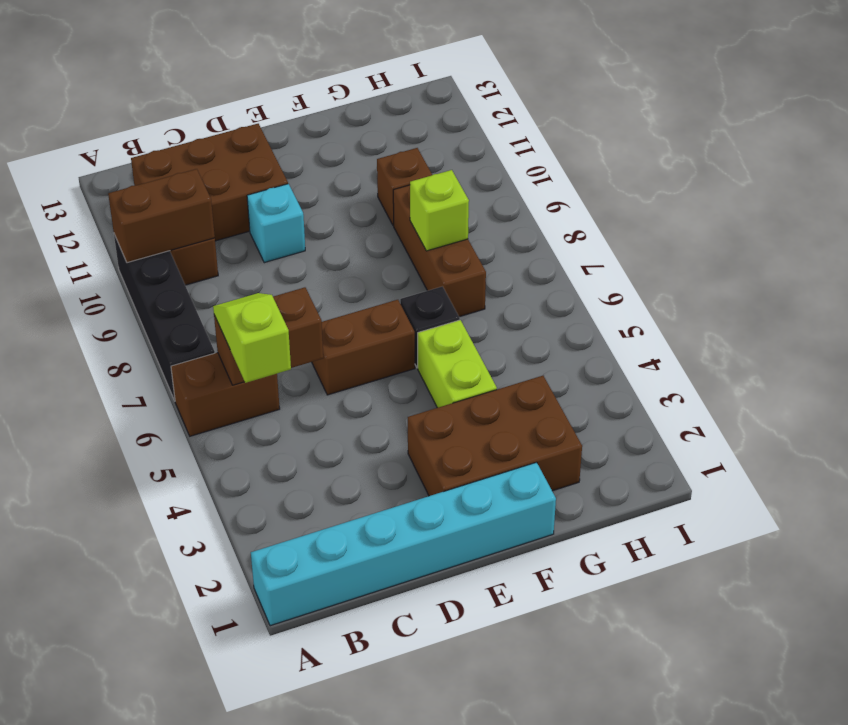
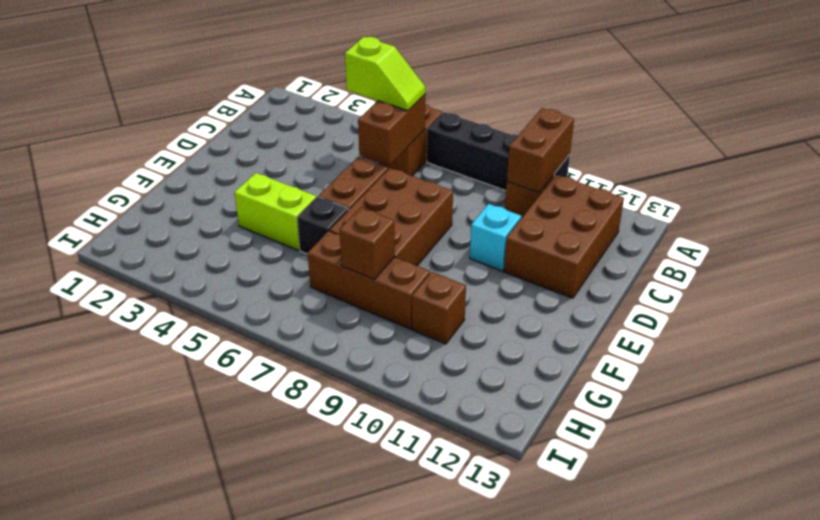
cyan brick A1:F1 level 1 -> none
brown brick E2:G3 level 1 -> brown brick D7:F8 level 1
lime brick G8 level 2 -> brown brick G8 level 2

